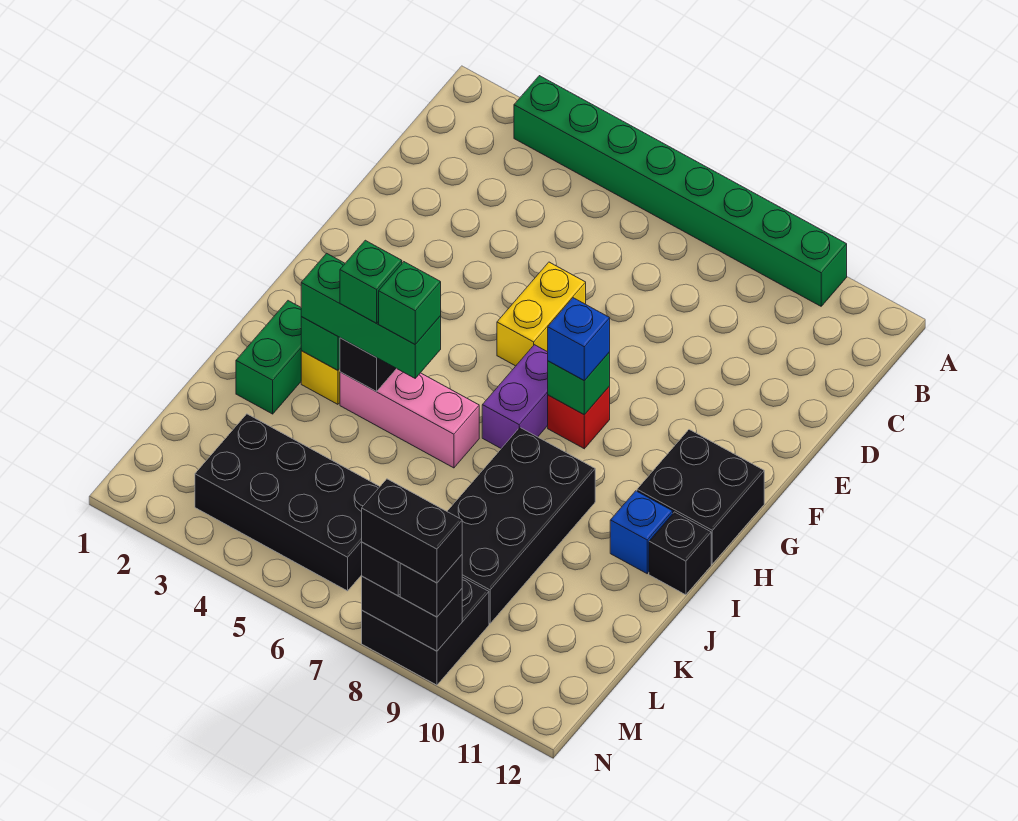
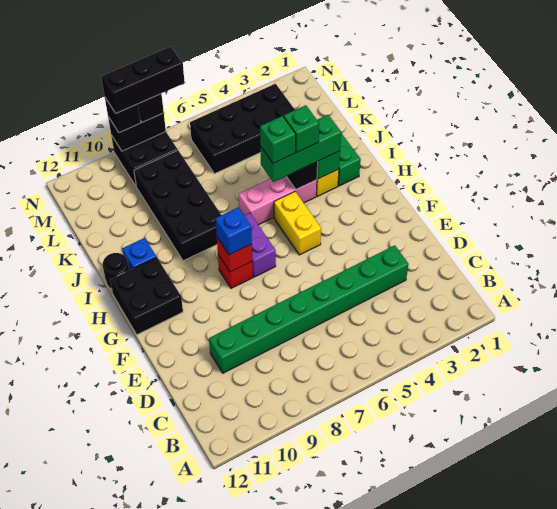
green brick A3:A10 level 1 -> green brick D3:D10 level 1
yellow brick E6:F6 level 1 -> yellow brick G5:H5 level 1
green brick G8 level 2 -> red brick G8 level 2
black brick I12 level 1 -> black round brick I12 level 1
black brick N8:N9 level 4 -> black brick N7:N9 level 4

